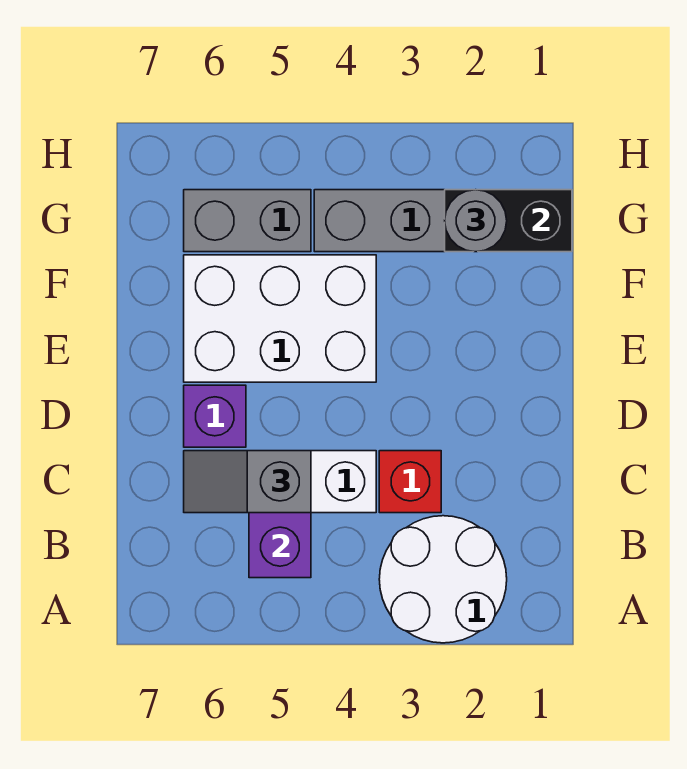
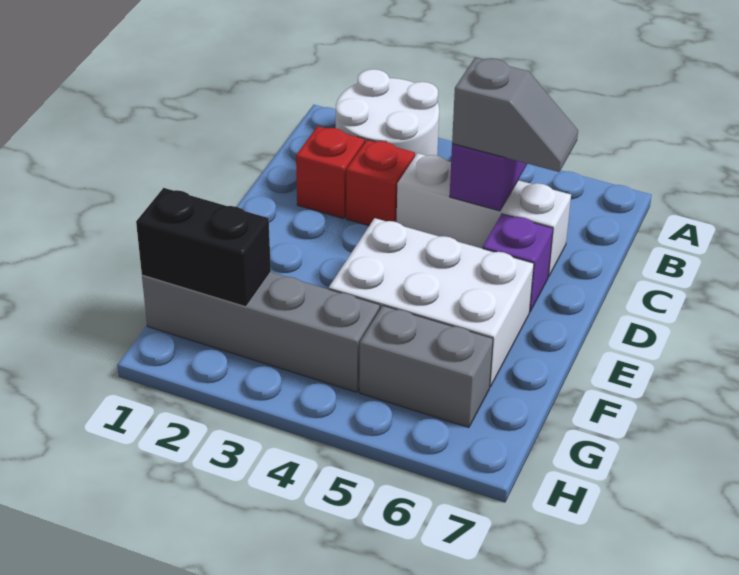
none -> red brick C2 level 1
grey round brick G2 level 3 -> none

